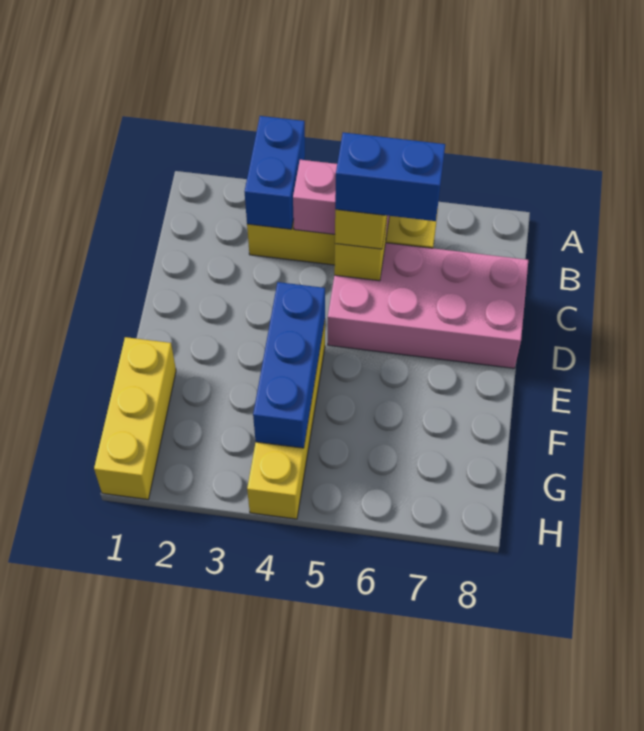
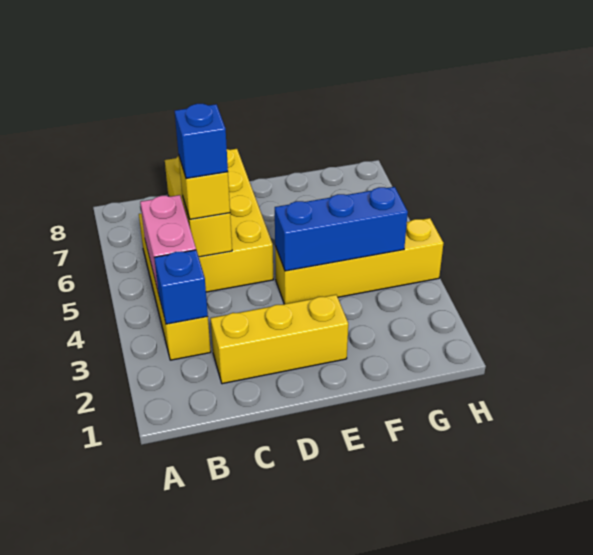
blue brick A3:B3 level 2 -> blue brick B3 level 2
pink brick C5:D8 level 1 -> yellow brick C5:D8 level 1
blue brick C5:C6 level 4 -> blue brick C5 level 4
yellow brick F1:H1 level 1 -> yellow brick C2:E2 level 1

